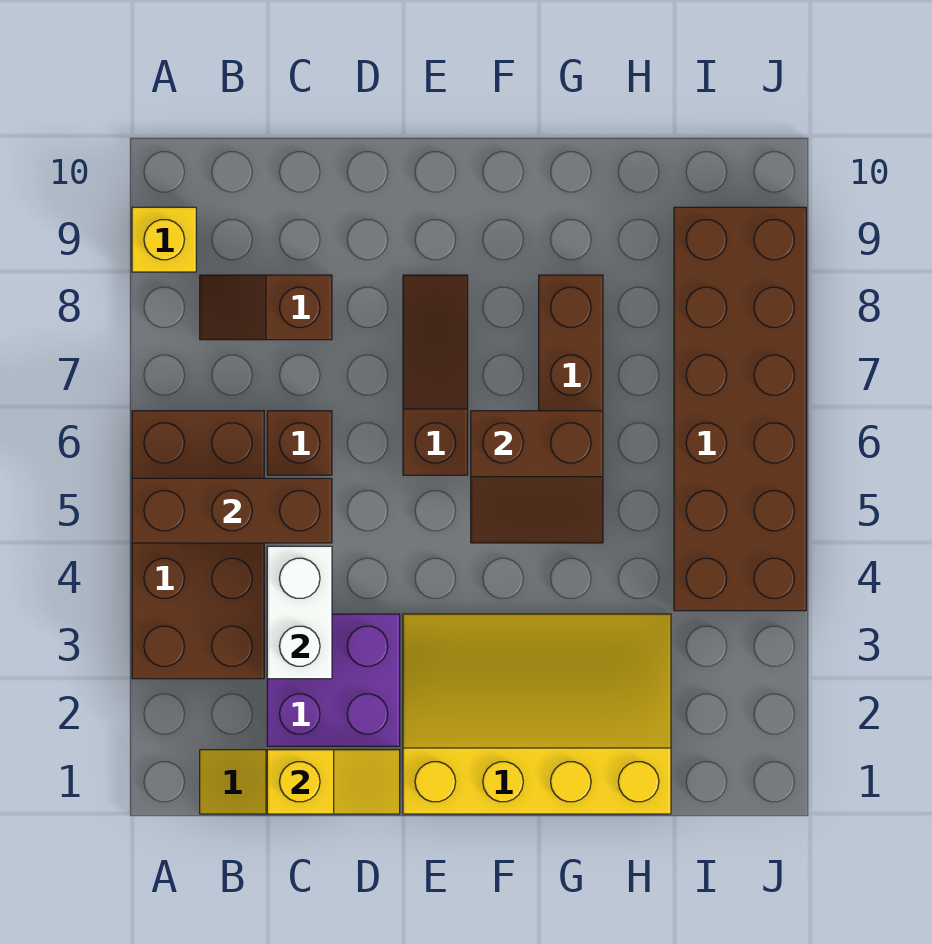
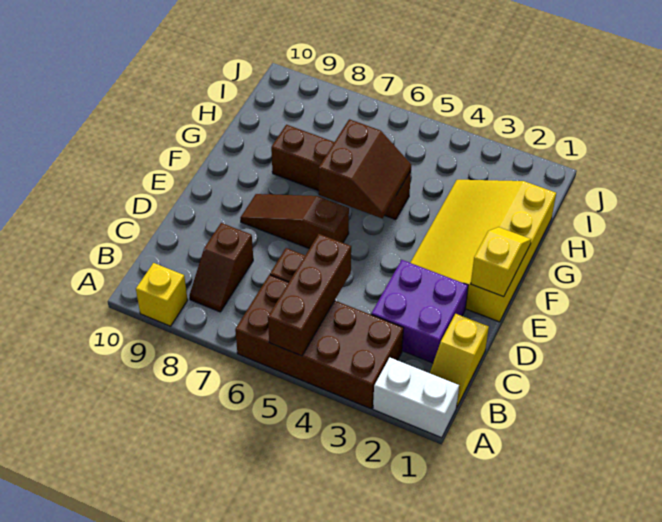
yellow slope C1:D1 level 2 top C -> yellow slope E1:F1 level 2 top E
white brick C3:C4 level 2 -> white brick A1:A2 level 1
brown brick I4:J9 level 1 -> none

